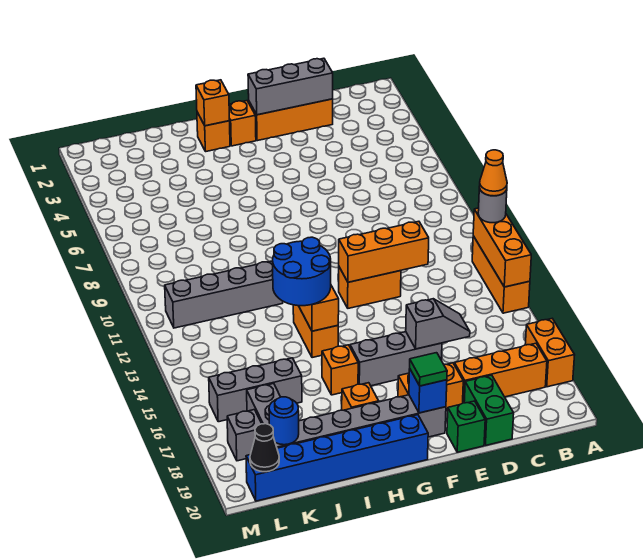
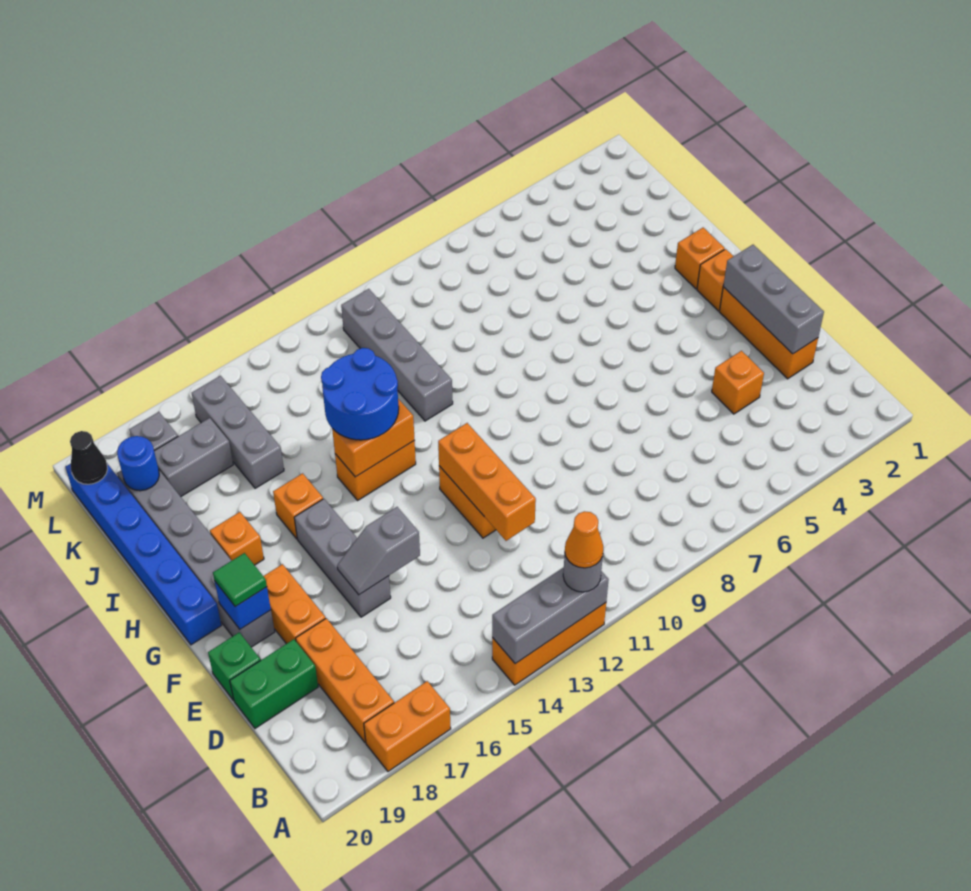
orange brick A12:A14 level 2 -> grey brick A12:A14 level 2
grey slope D16:E16 level 2 top E -> grey slope E15:E16 level 2 top 15
orange brick H2 level 2 -> orange brick D4 level 1

